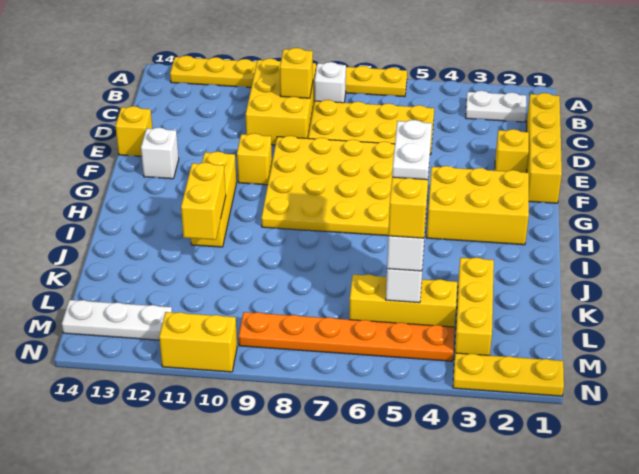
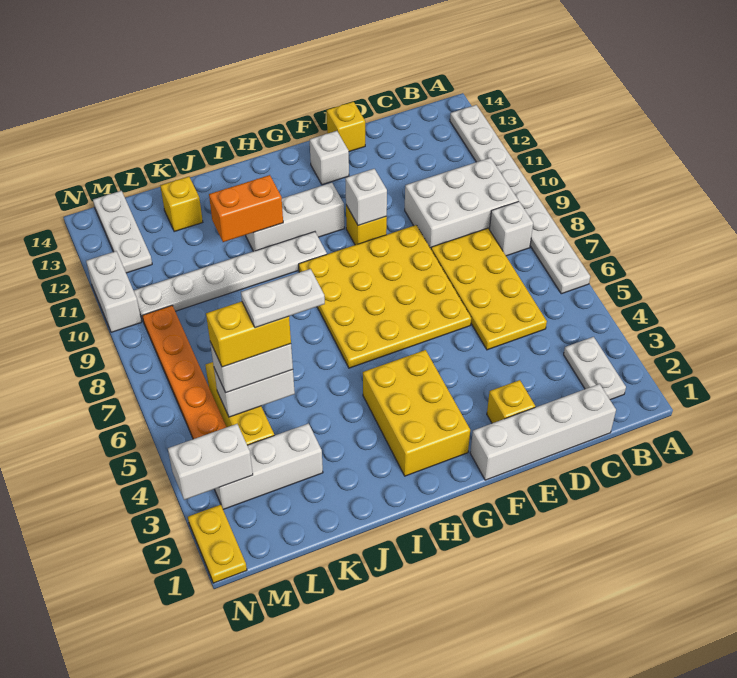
yellow plate A6:A13 level 1 -> white plate A6:A13 level 1
yellow brick B9:D10 level 1 -> white brick B9:D10 level 1
yellow brick C1:F1 level 1 -> white brick C1:F1 level 1
yellow brick C9 level 2 -> yellow brick K13 level 1
none -> white brick F10 level 2
yellow brick G11:I11 level 1 -> white brick G11:I11 level 1
none -> white plate H10:M10 level 1
yellow brick I11:J11 level 2 -> orange brick I11:J11 level 2
yellow brick K3:M3 level 1 -> white brick K3:M3 level 1
none -> white brick M3:N3 level 2
yellow plate N1:N3 level 1 -> yellow plate N1:N2 level 1
yellow brick N10:N11 level 1 -> white brick N10:N11 level 1

